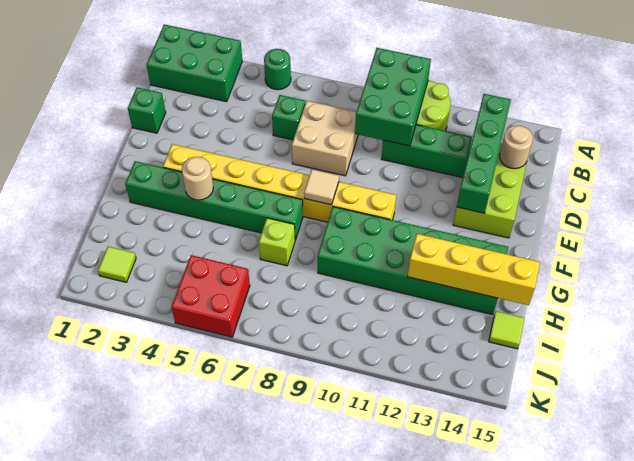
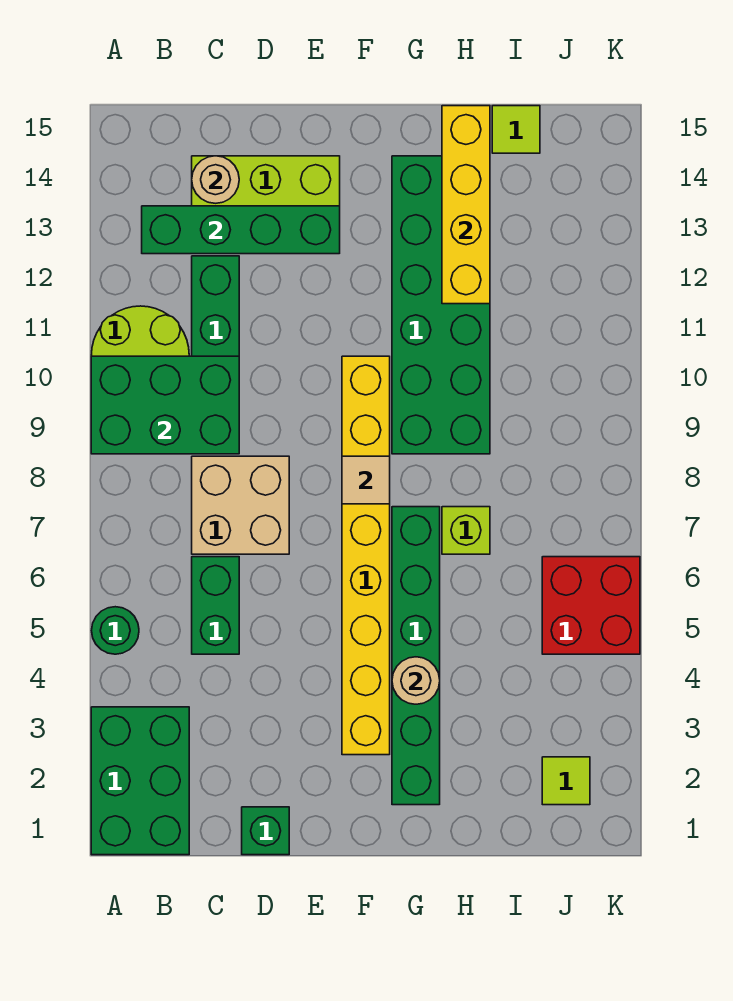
green brick C6 level 1 -> green brick C5:C6 level 1

